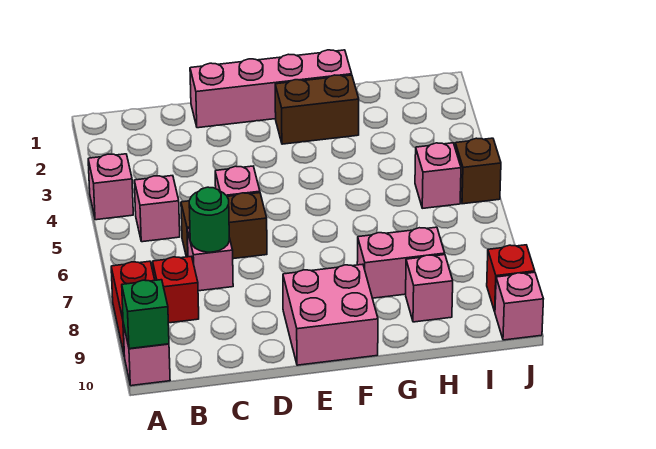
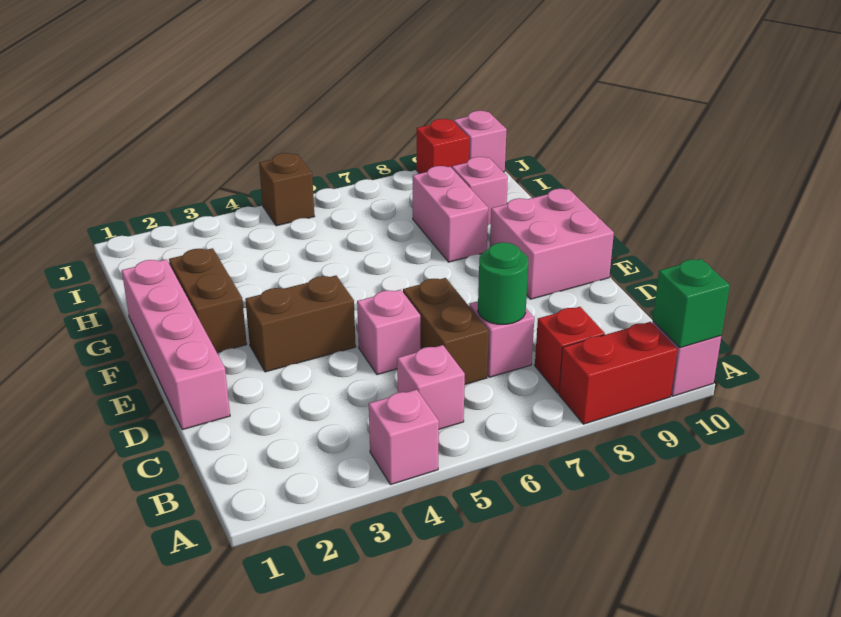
none -> brown brick E3:E4 level 1
pink brick I5 level 1 -> none

